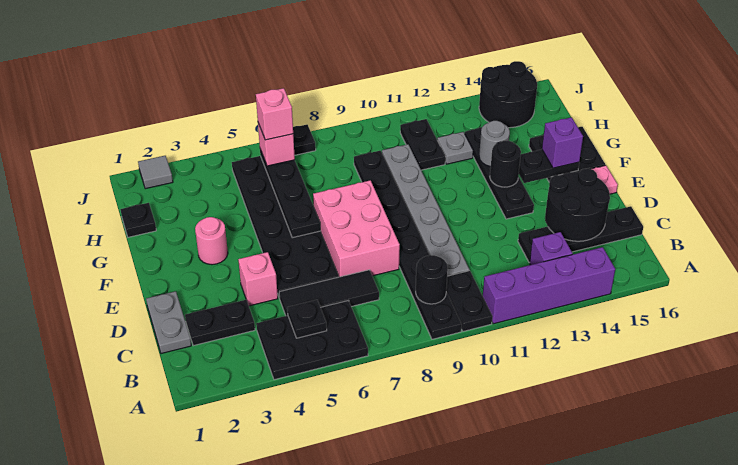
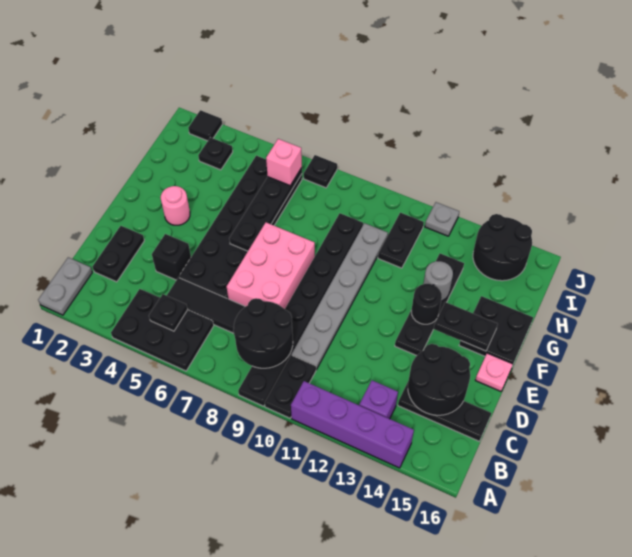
black round brick B9 level 2 -> black round brick B8:C9 level 2
grey plate C1:D1 level 1 -> grey plate A1:B1 level 1
black plate C2:C3 level 1 -> black plate C2:D2 level 1
black plate C13:C16 level 1 -> black plate C14:C16 level 1
pink brick D4 level 1 -> black brick D4 level 1
purple brick F15 level 3 -> none
black plate H1 level 1 -> black plate I3 level 1
grey plate H12 level 1 -> grey plate J12 level 1
pink brick I6 level 4 -> none
grey tile J2 level 1 -> black tile J2 level 1

